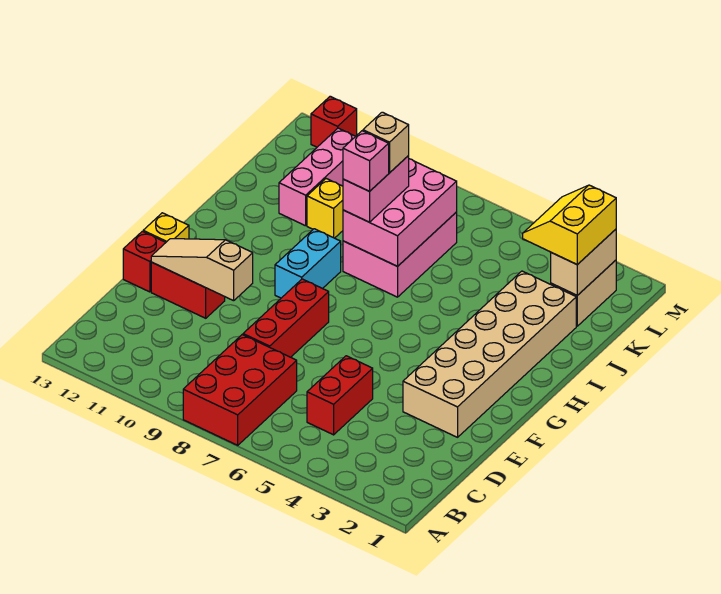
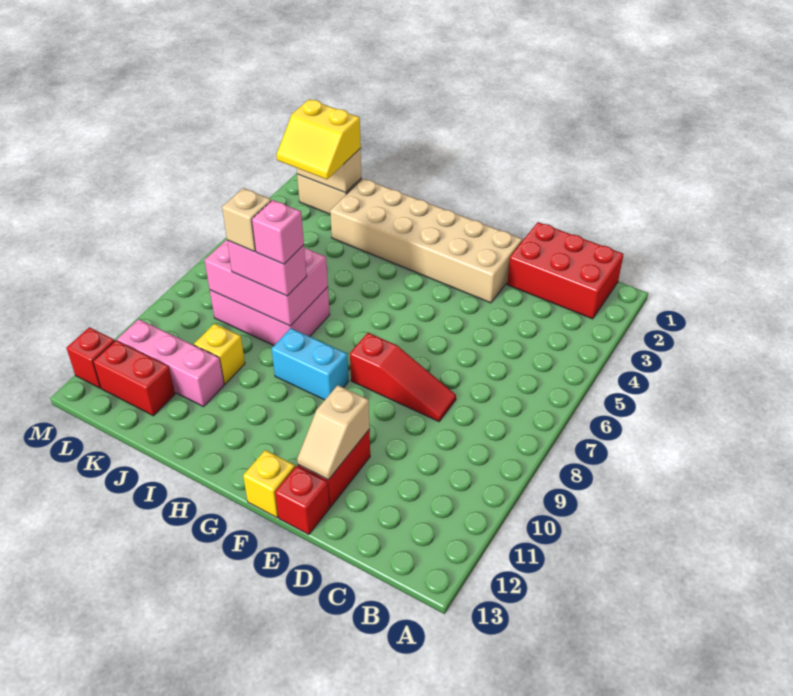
red brick A7:C8 level 1 -> red brick B1:D2 level 1
red brick C5:D5 level 1 -> red brick K12:L12 level 1
red brick D8:F8 level 1 -> red slope D8:F8 level 1 top F
tan slope E10:E12 level 2 top 10 -> tan slope E11:E12 level 2 top 11

